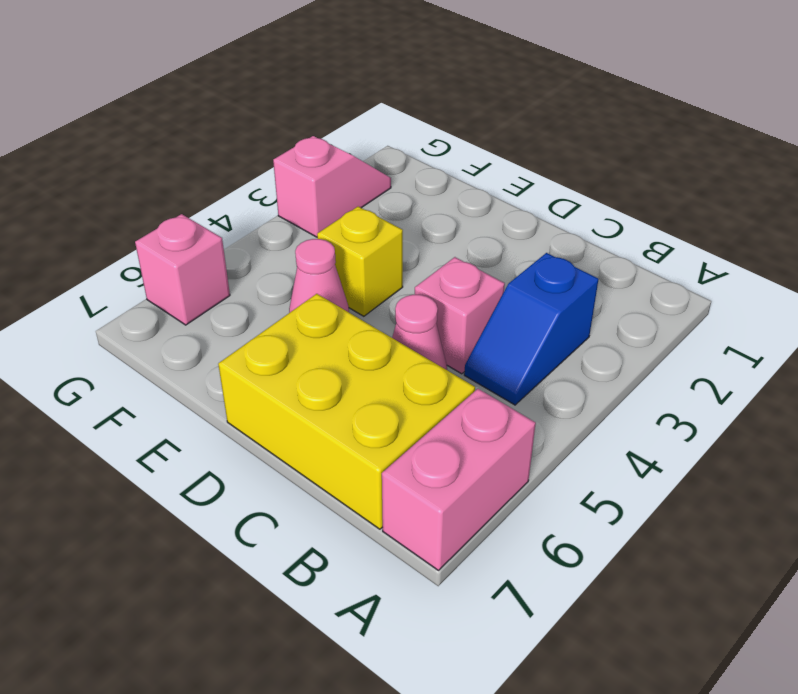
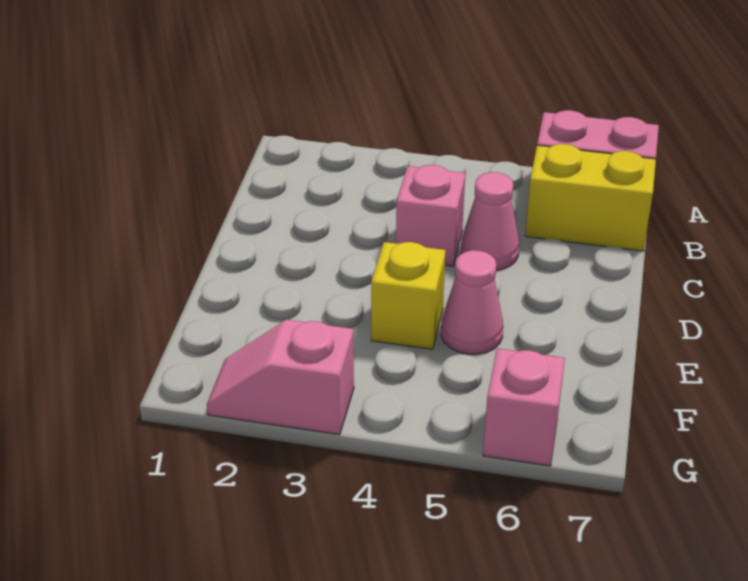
blue slope B3:B4 level 1 top 3 -> none
yellow brick B6:D7 level 1 -> yellow brick B6:B7 level 1

